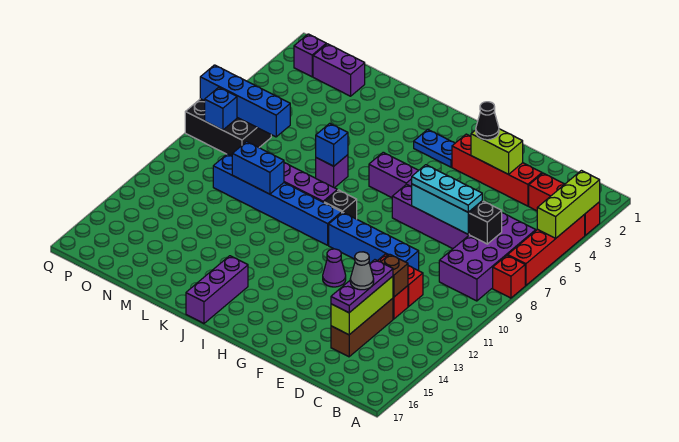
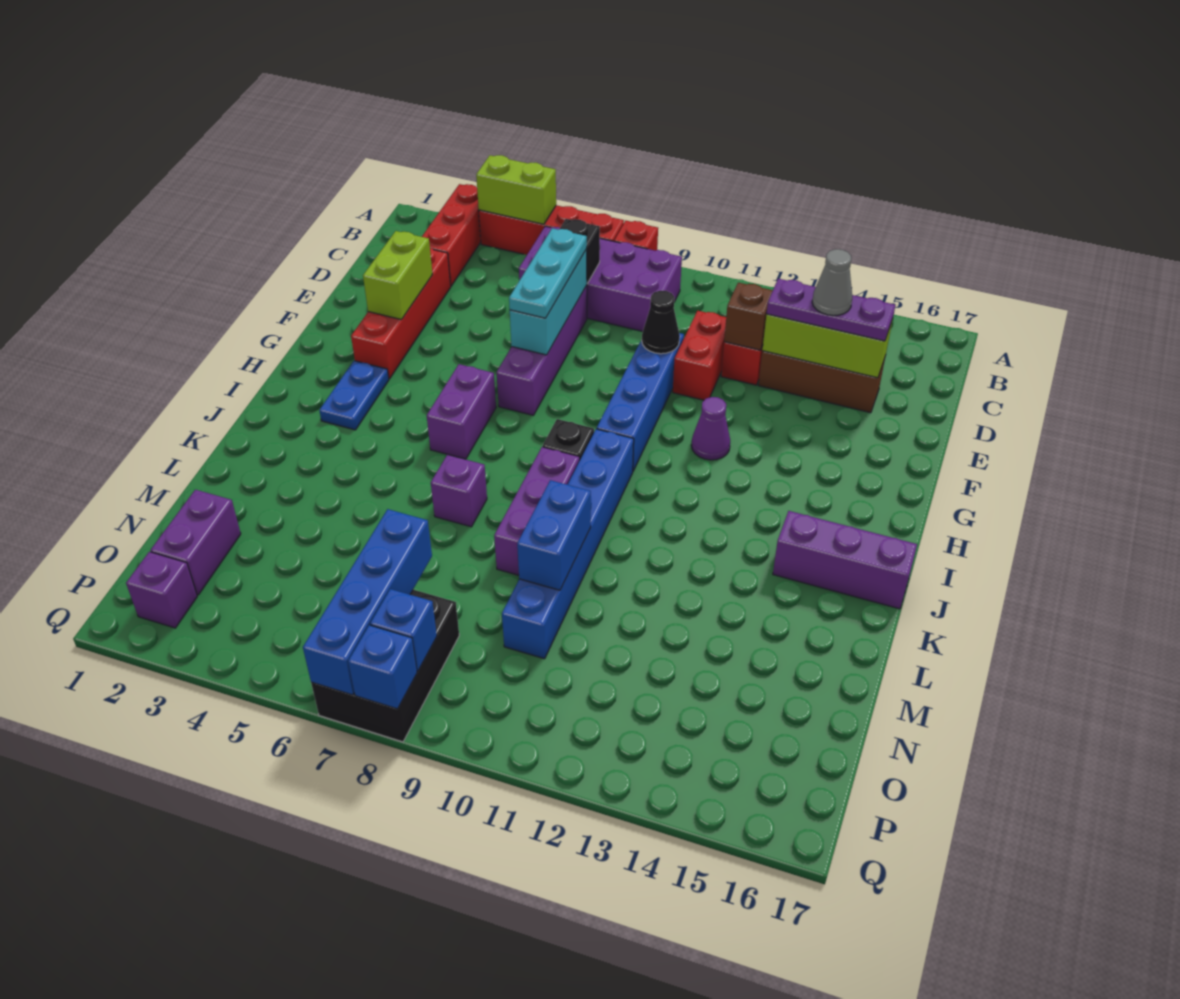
lime brick A3:A5 level 2 -> lime brick A4:A5 level 2
black cone F3 level 3 -> black cone E10 level 2
blue brick K7 level 2 -> blue brick Q8 level 2

